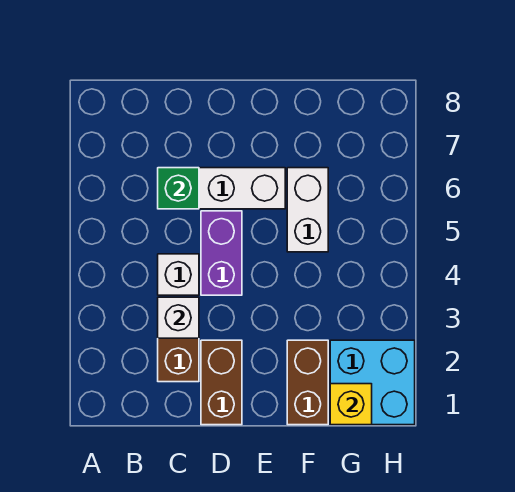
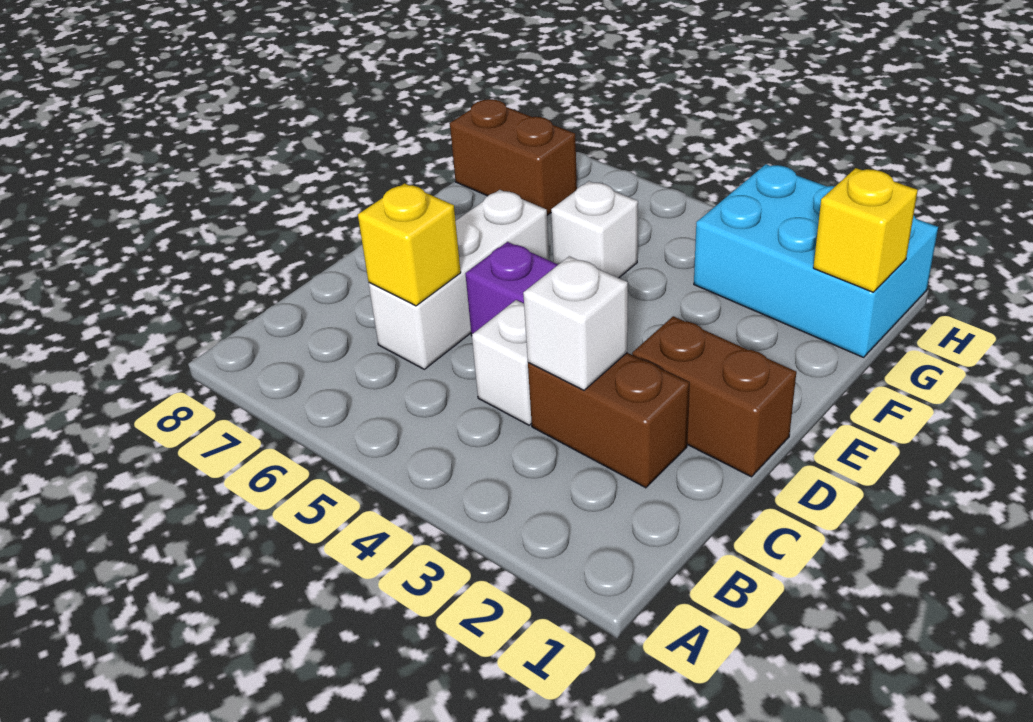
green brick C6 level 2 -> yellow brick C6 level 2
brown brick F1:F2 level 1 -> brown brick G7:G8 level 1
white brick F5:F6 level 1 -> white brick F5 level 1
cyan brick G1:H2 level 1 -> cyan brick G1:H3 level 1

